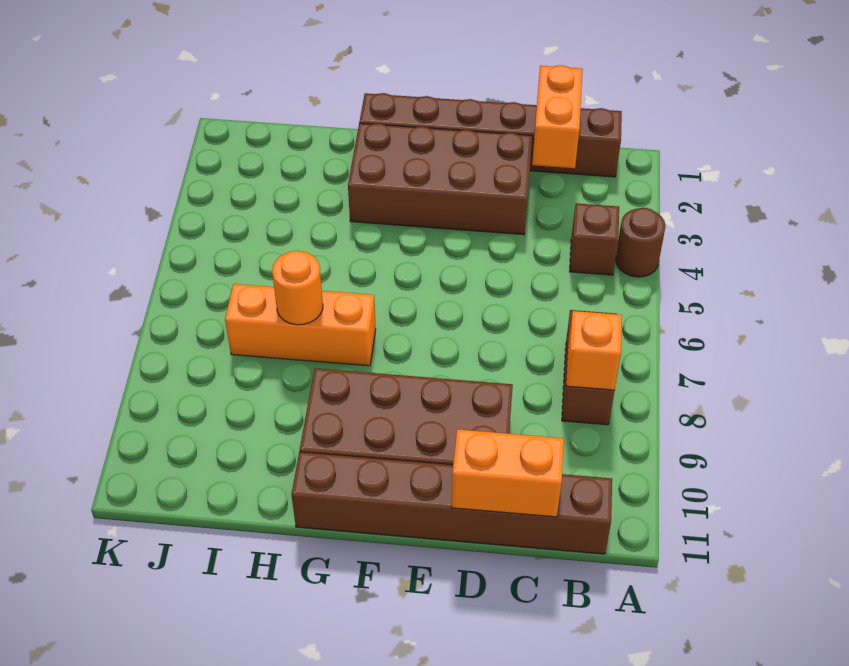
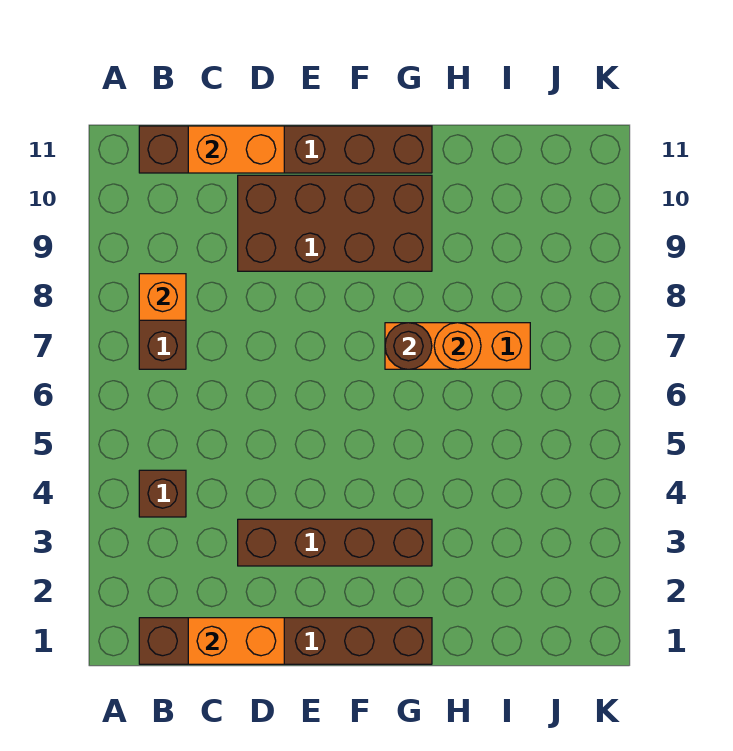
brown round brick A4 level 1 -> brown round brick G7 level 2
orange brick C1:C2 level 2 -> orange brick C1:D1 level 2
brown brick D2:G3 level 1 -> brown brick D3:G3 level 1

